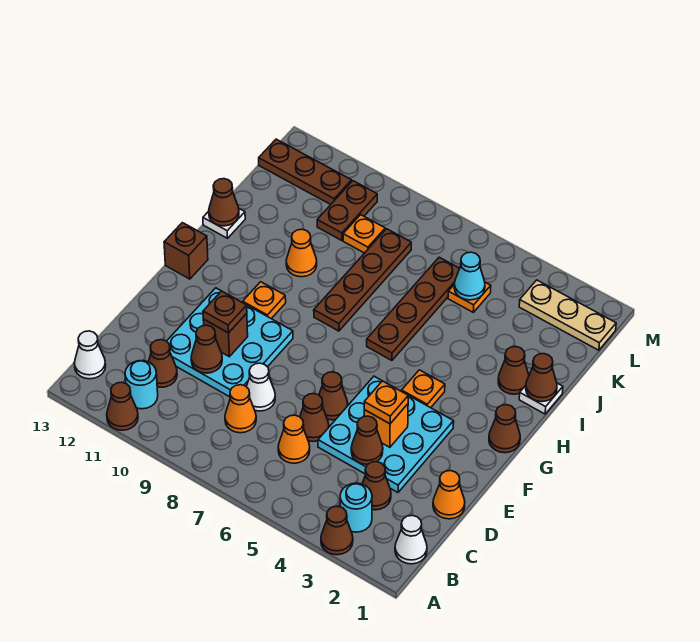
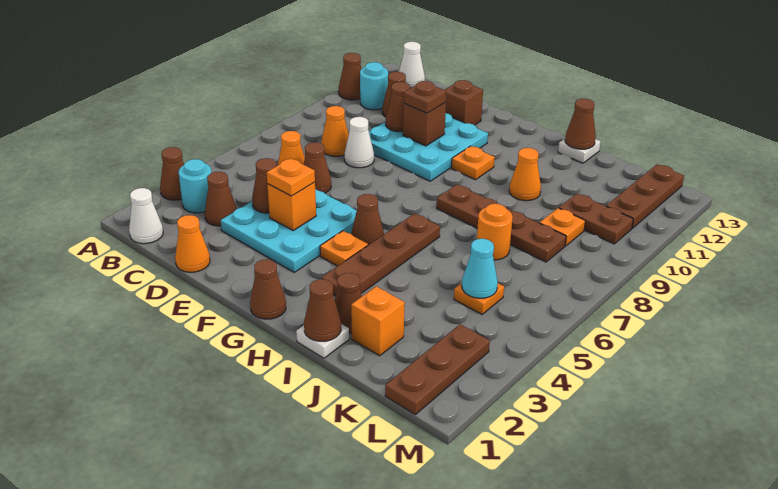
brown cone E6 level 1 -> brown cone G5 level 1
brown brick G13 level 1 -> brown brick E12 level 1
brown plate H6:K6 level 1 -> brown plate H3:H6 level 1
none -> orange brick J2 level 1
none -> orange round brick J7 level 1
tan plate L1:L3 level 1 -> brown plate L1:L3 level 1

